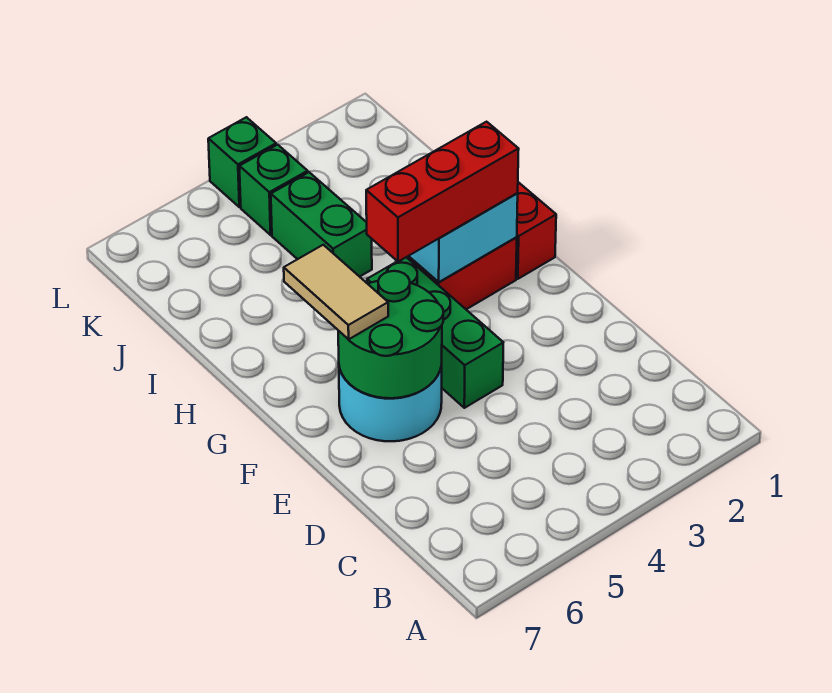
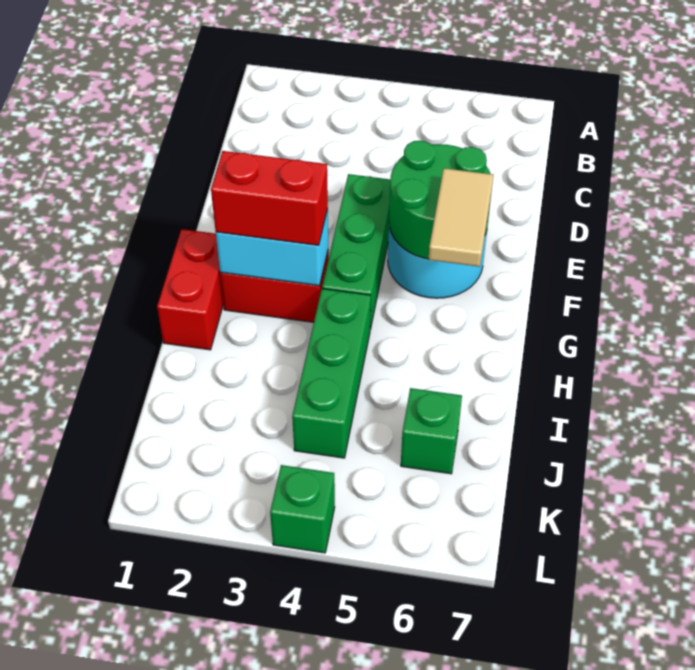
red brick G2:G4 level 3 -> red brick G2:G3 level 3
green brick I4:J4 level 1 -> green brick H4:J4 level 1
green brick K4 level 1 -> green brick J6 level 1

